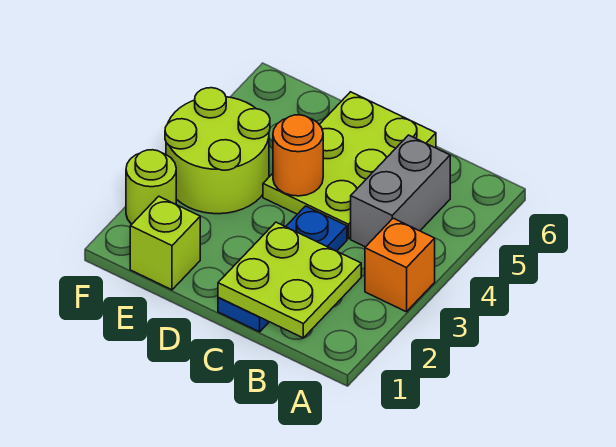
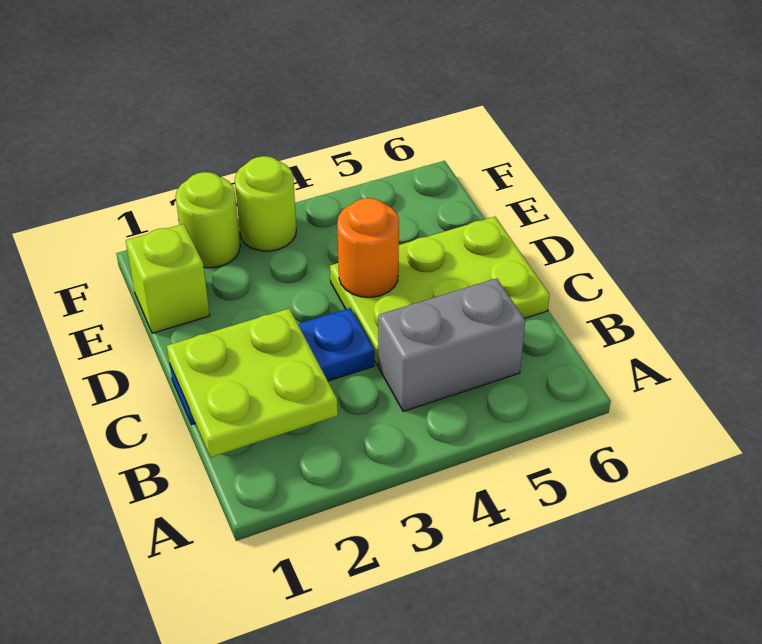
orange brick A3 level 1 -> none
lime round brick E3:F4 level 1 -> lime round brick F3 level 1

